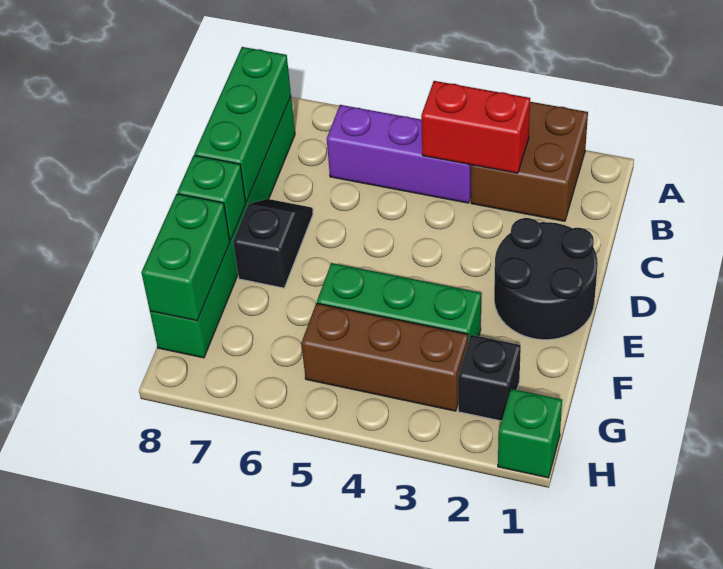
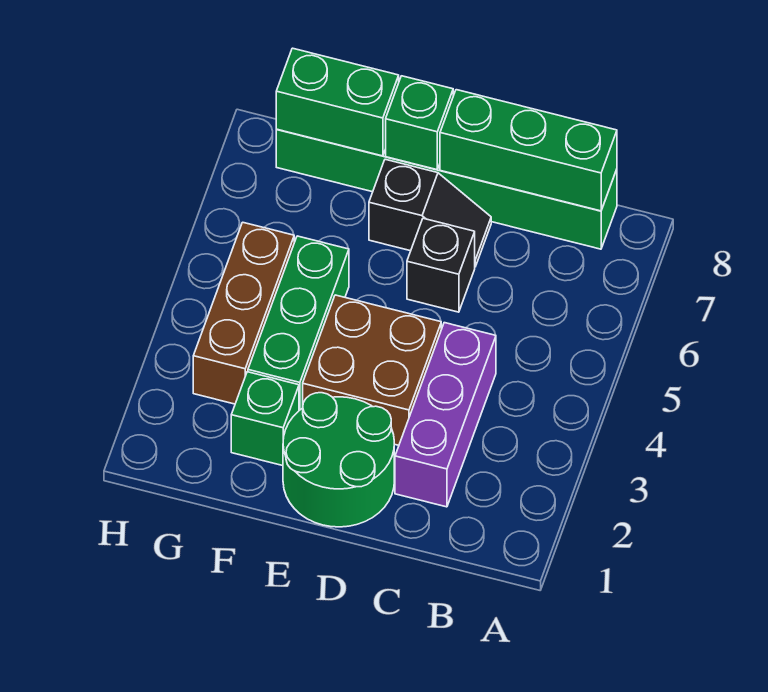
brown brick A2:B3 level 1 -> brown brick D3:E4 level 1
red brick B3:B4 level 2 -> none
purple brick B4:B6 level 1 -> purple brick C2:C4 level 1
black round brick D1:E2 level 1 -> green round brick D1:E2 level 1
black brick G2 level 1 -> black brick D6 level 1
green brick H1 level 1 -> green brick F2 level 1

